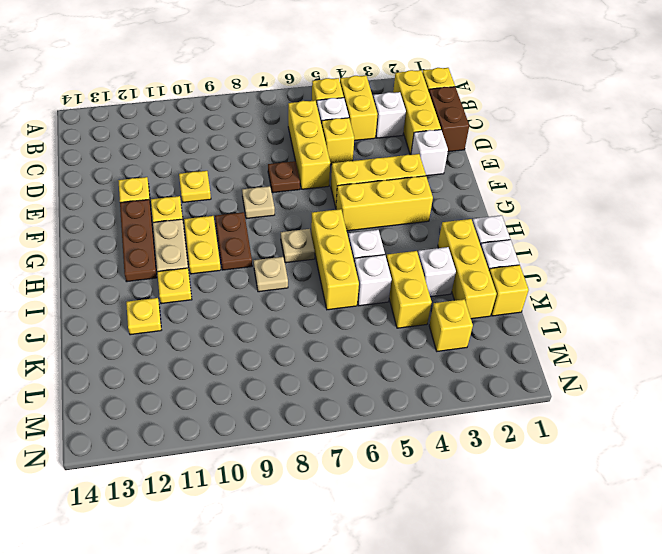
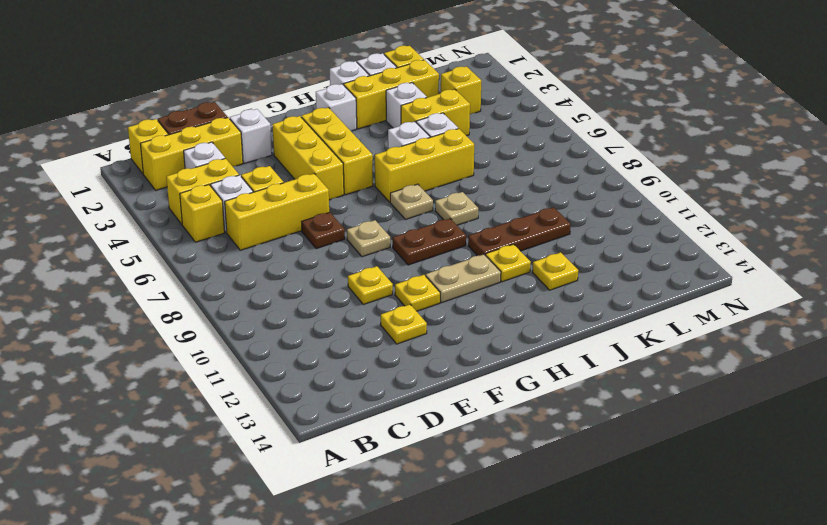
brown plate F12:H12 level 1 -> brown plate I10:K10 level 1
yellow plate G10:H10 level 1 -> none
none -> white brick H2 level 1

